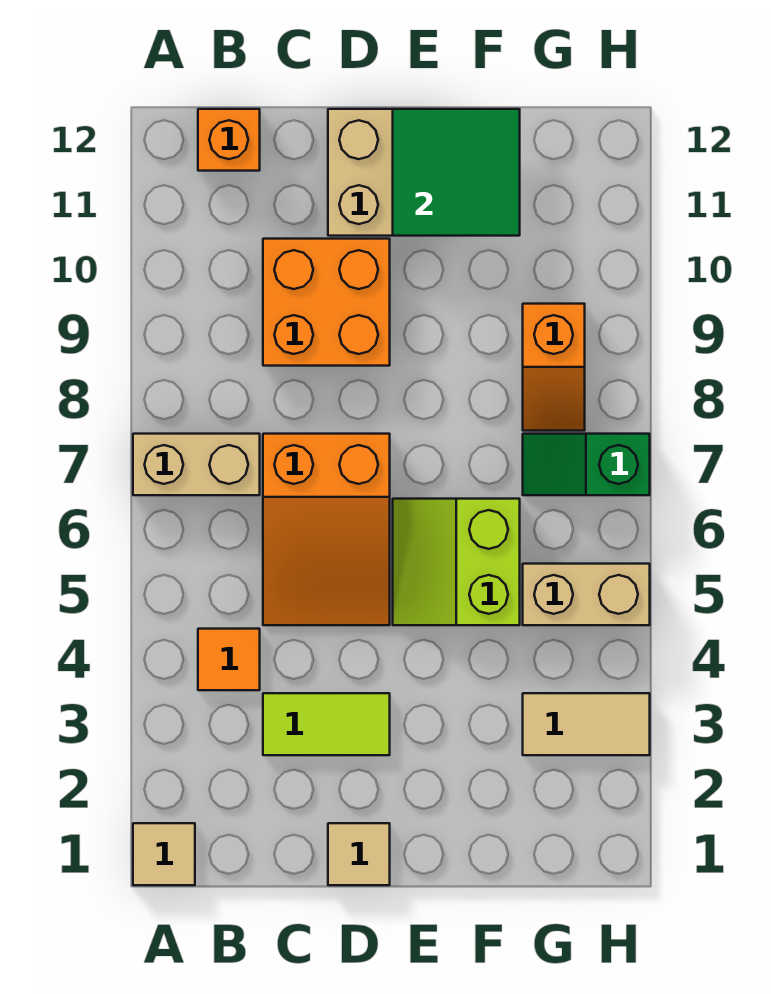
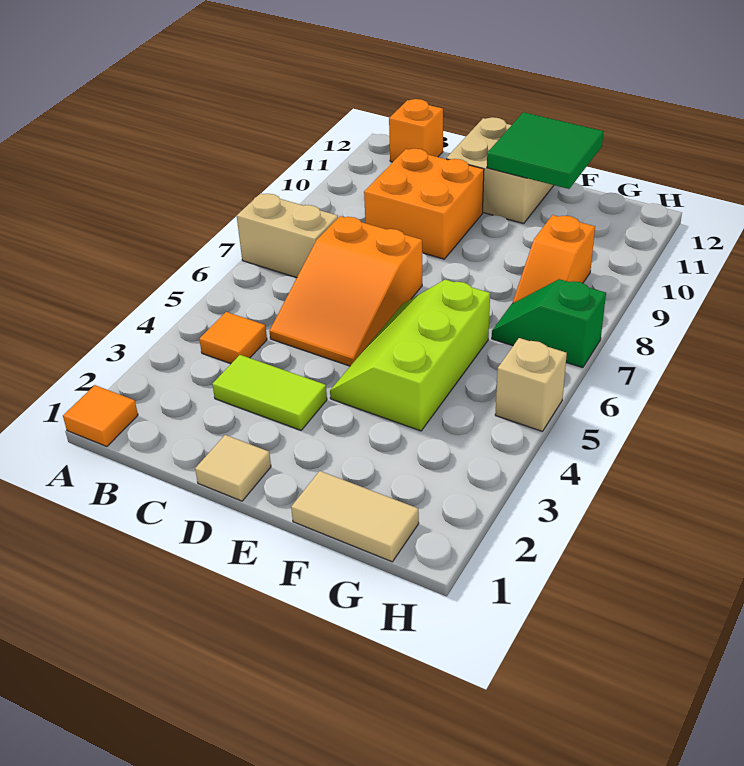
tan tile A1 level 1 -> orange tile A1 level 1
lime slope E5:F6 level 1 top F -> lime slope E4:F6 level 1 top F
tan tile G3:H3 level 1 -> tan tile F1:G1 level 1
tan brick G5:H5 level 1 -> tan brick H5 level 1

